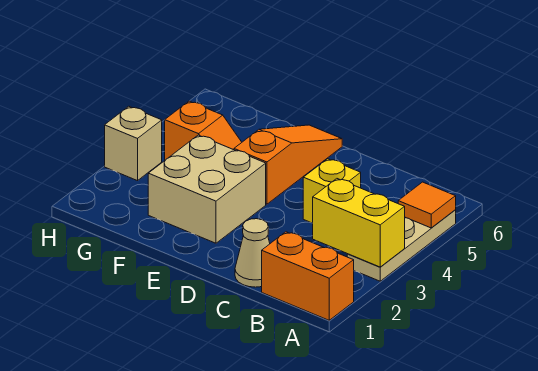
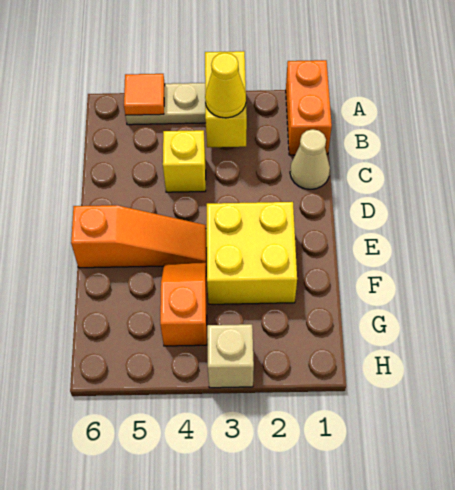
none -> yellow cone B3 level 3
tan brick E2:F3 level 1 -> yellow brick E2:F3 level 1
orange slope E4:E6 level 1 top 4 -> orange slope E4:E6 level 1 top 6

